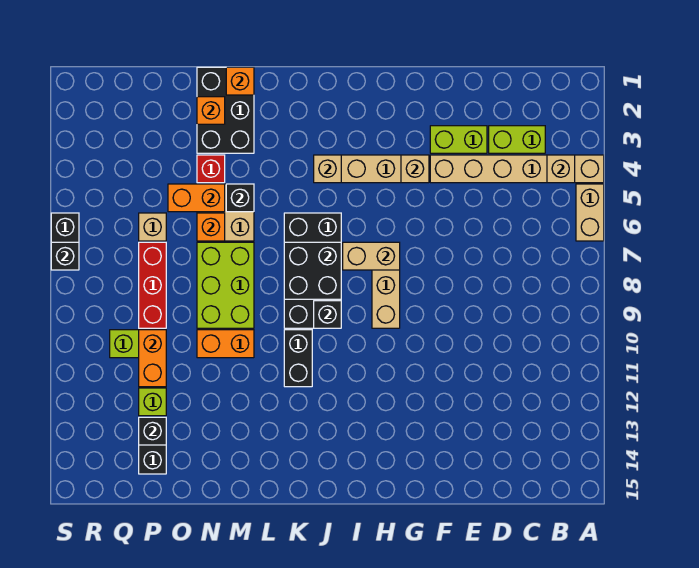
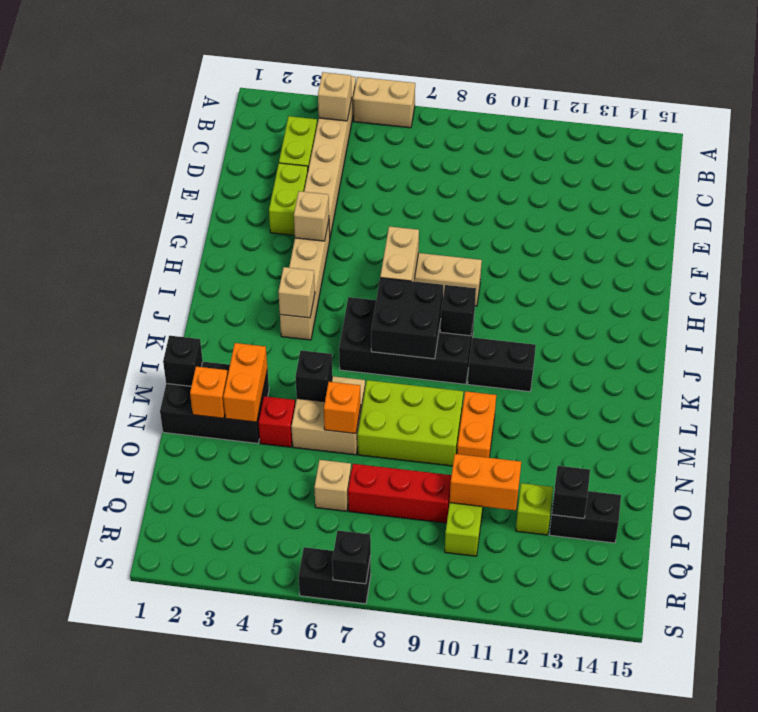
orange brick M1 level 2 -> black brick M1 level 2
orange brick N5:O5 level 2 -> orange brick M3:N3 level 2

